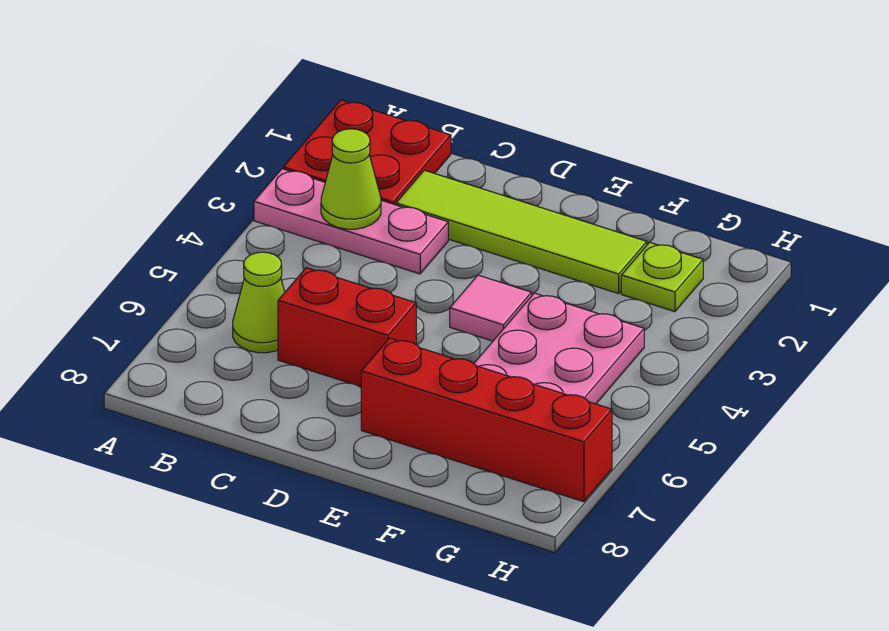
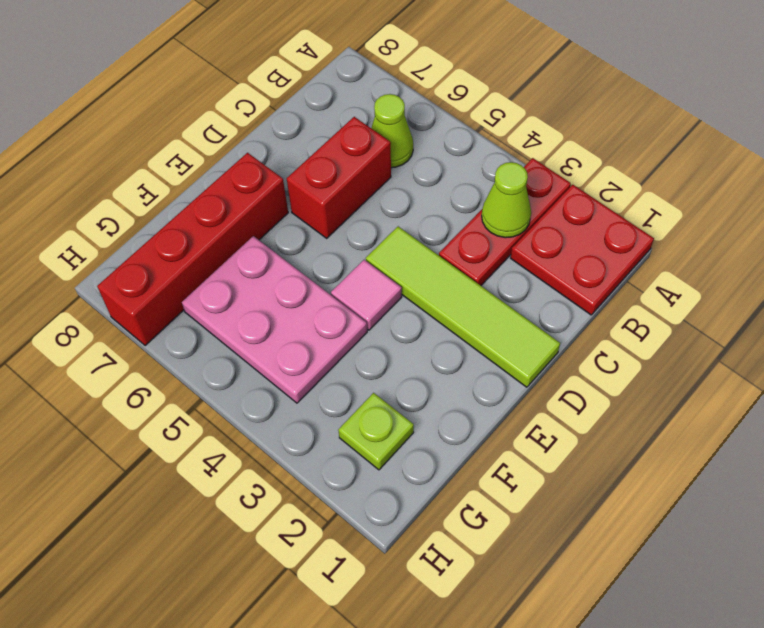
pink plate A3:C3 level 1 -> red plate A3:C3 level 1
lime tile C2:F2 level 1 -> lime tile D1:D4 level 1

